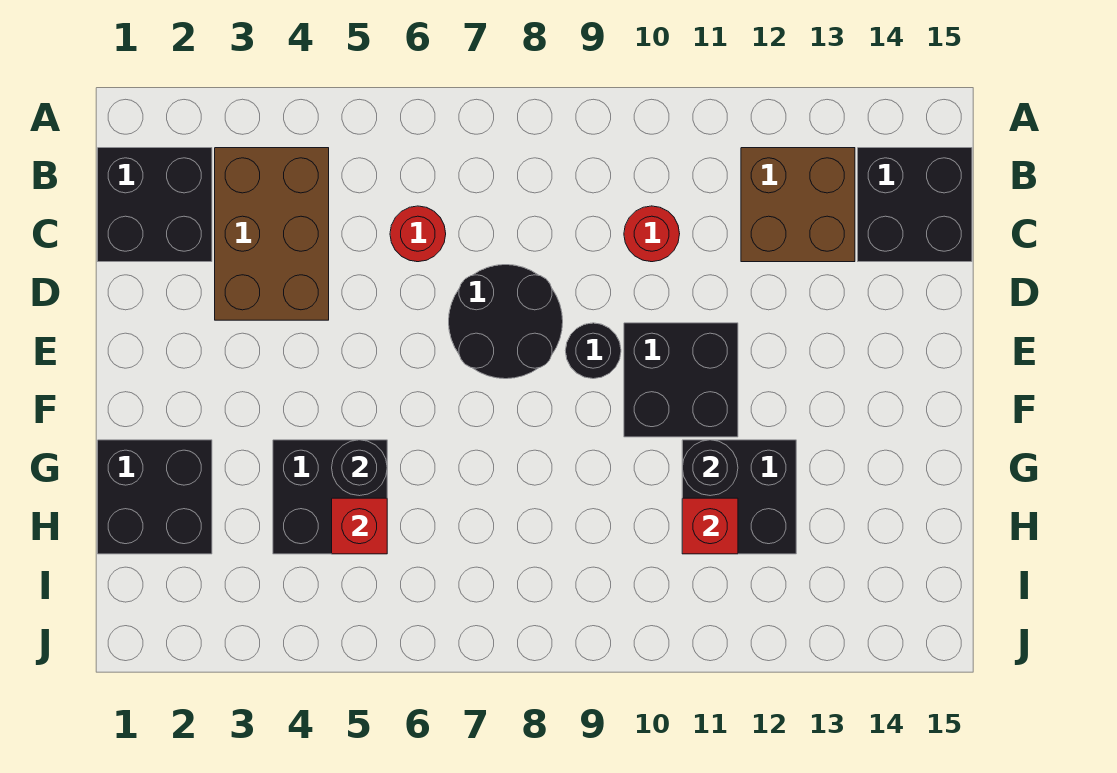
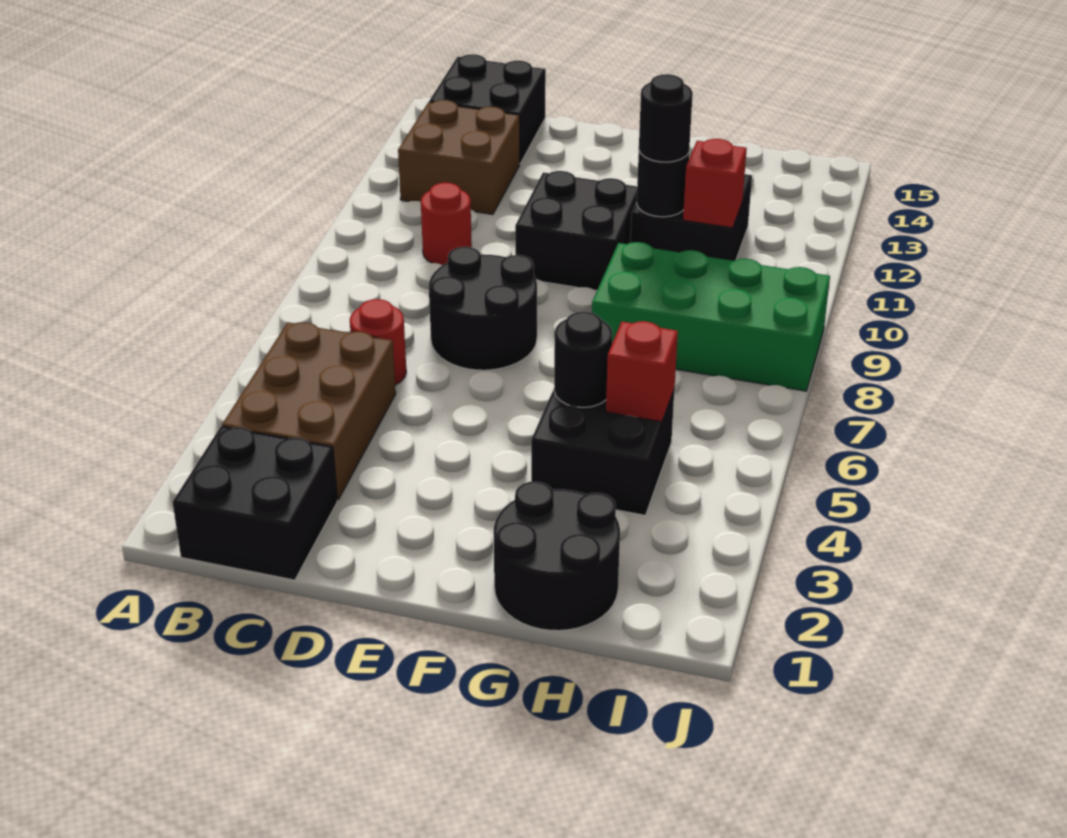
brown brick B3:D4 level 1 -> brown brick B3:C5 level 1
black round brick E9 level 1 -> black round brick G11 level 3
black brick G1:H2 level 1 -> black round brick G1:H2 level 1
none -> green brick G8:J9 level 1

